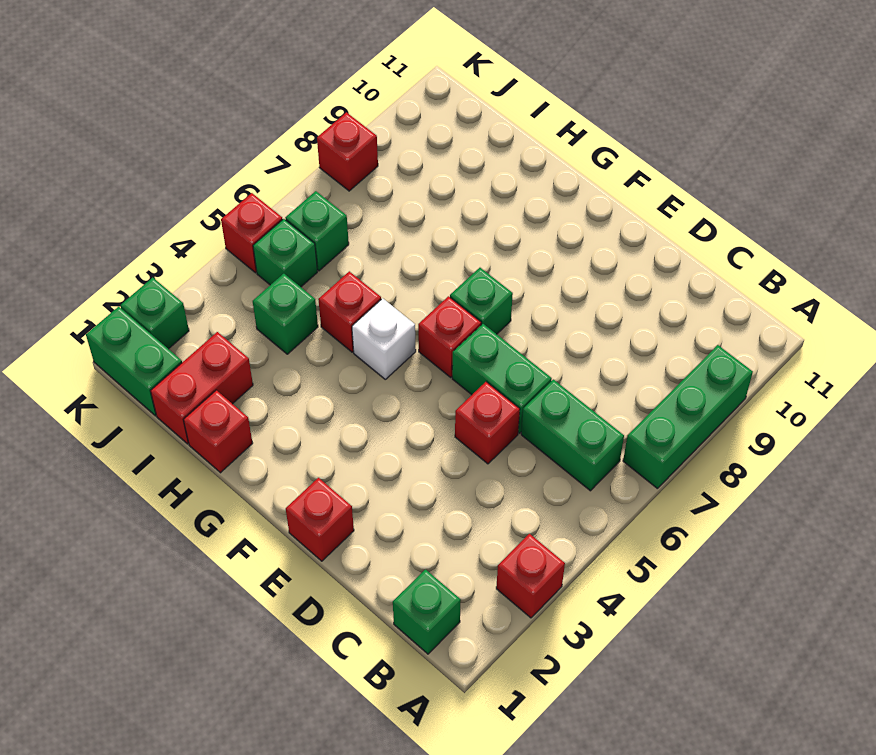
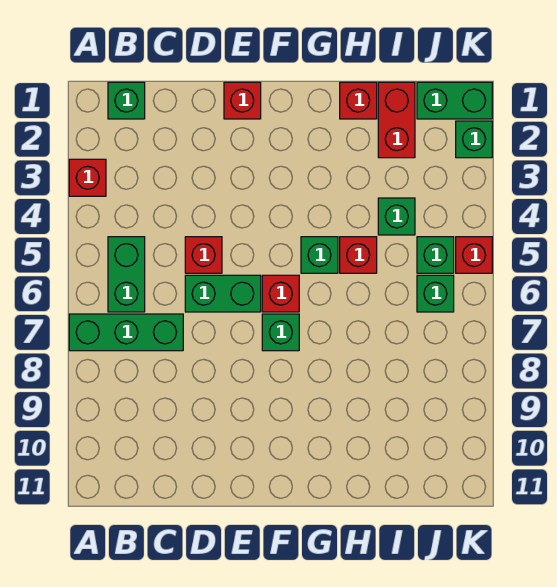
green brick A7:A9 level 1 -> green brick A7:C7 level 1
green brick B6:C6 level 1 -> green brick B5:B6 level 1
white brick G5 level 1 -> green brick G5 level 1
red brick K8 level 1 -> none

